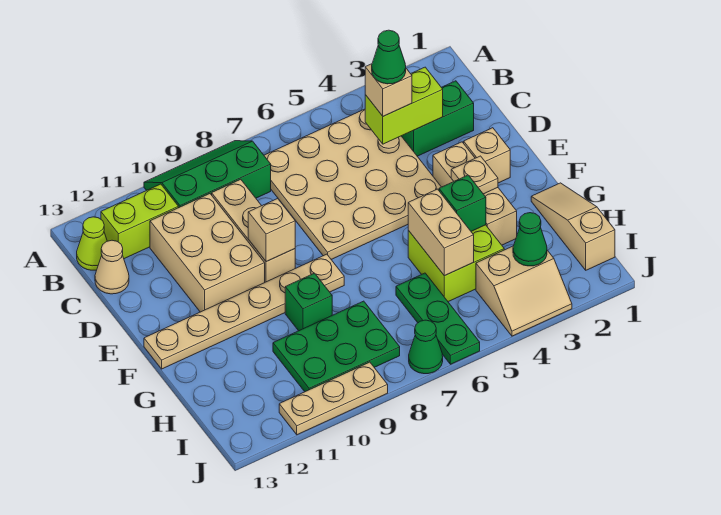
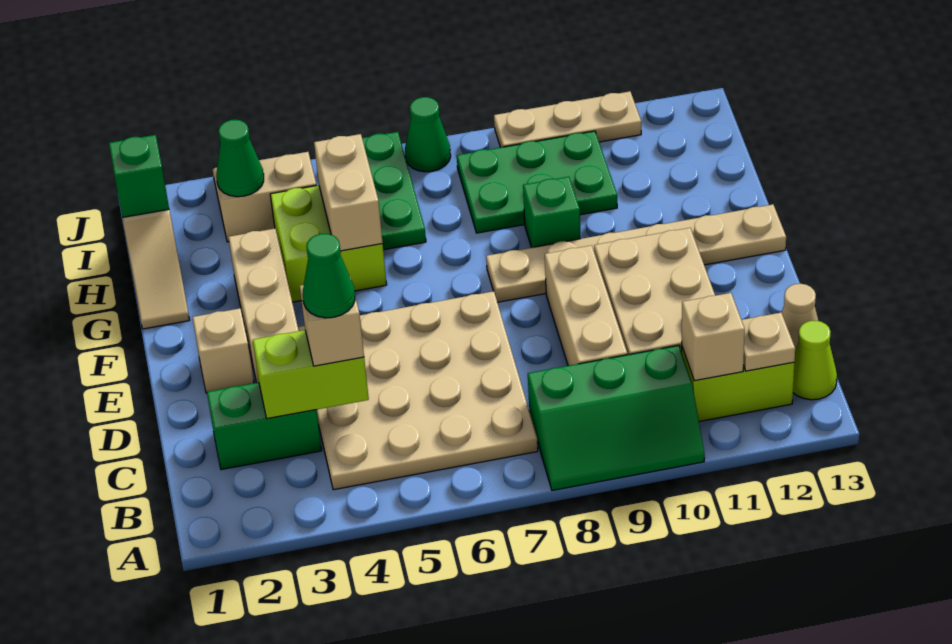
tan brick E9 level 2 -> tan brick B11 level 2
tan plate F3 level 2 -> tan plate B12 level 2
green brick G4 level 2 -> green brick I1 level 2

